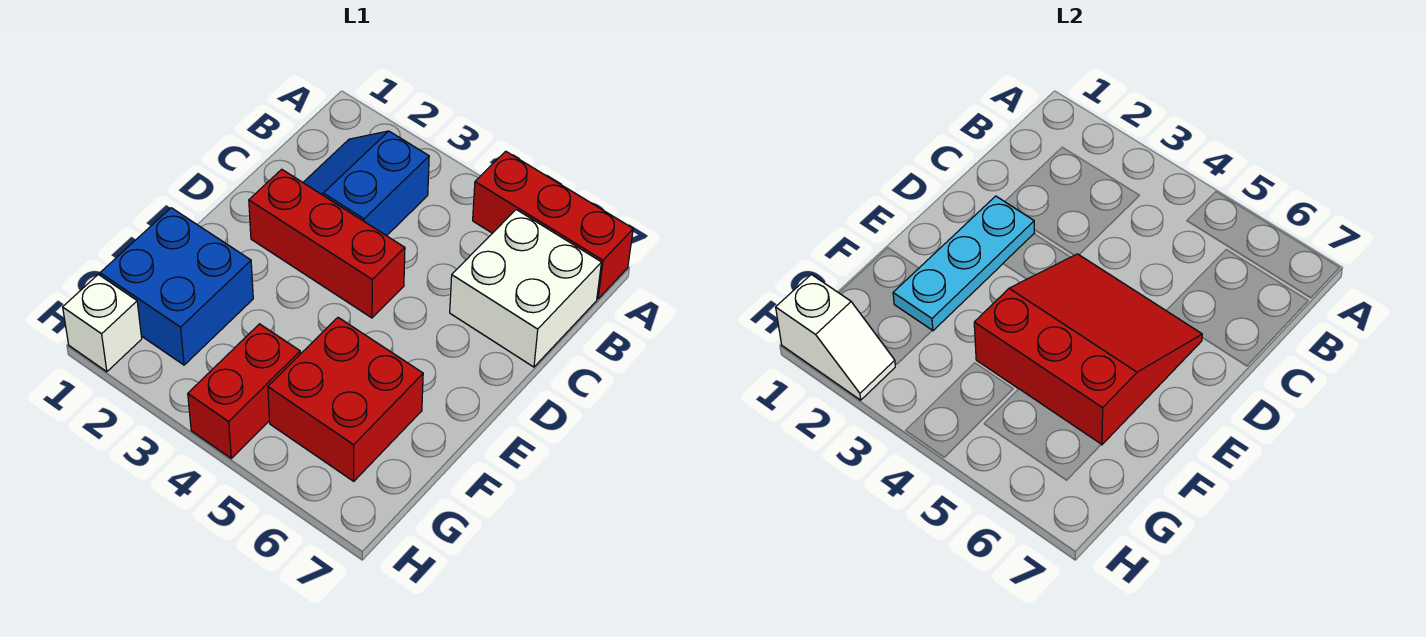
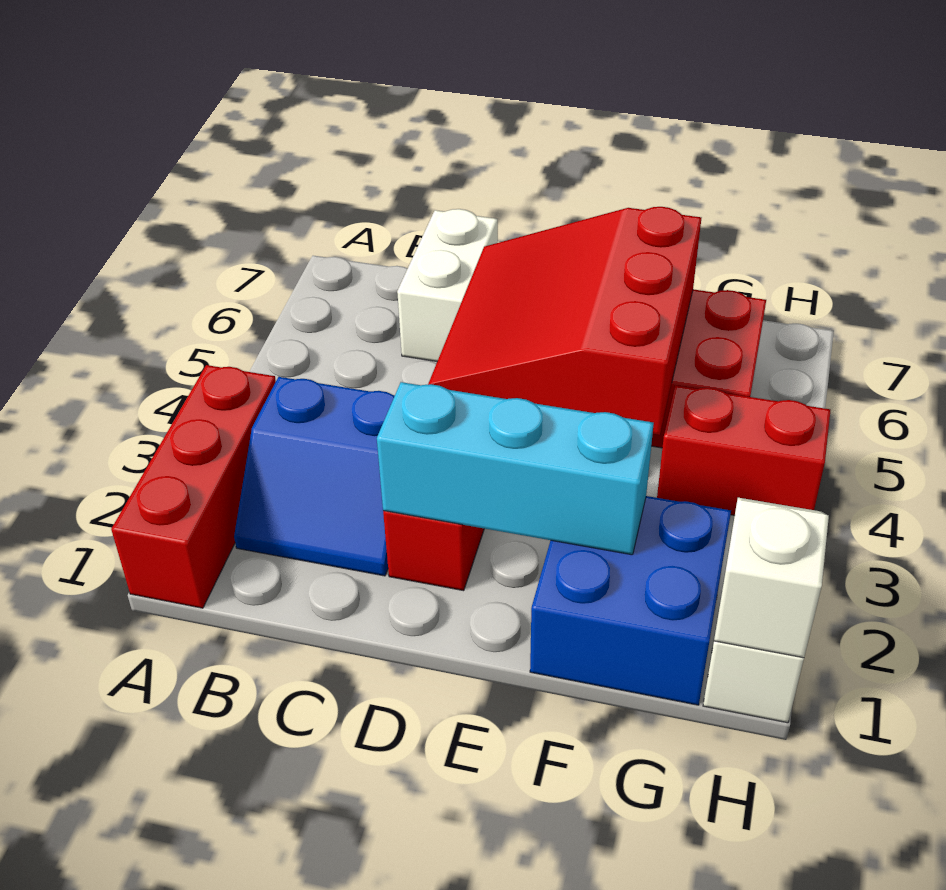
red brick A5:A7 level 1 -> red brick A1:A3 level 1
white brick B6:C7 level 1 -> white brick C6:C7 level 1
cyan plate D2:F2 level 2 -> cyan brick D2:F2 level 2

